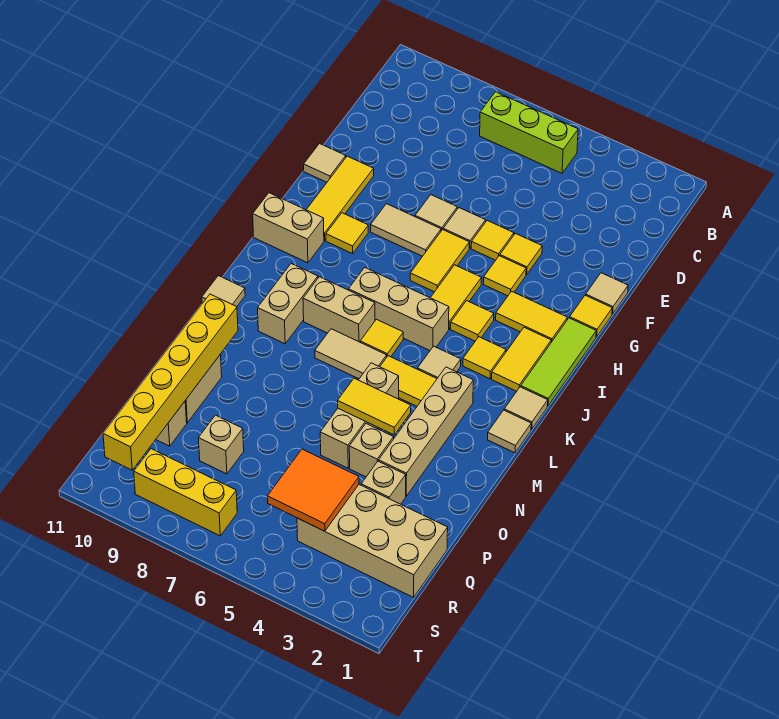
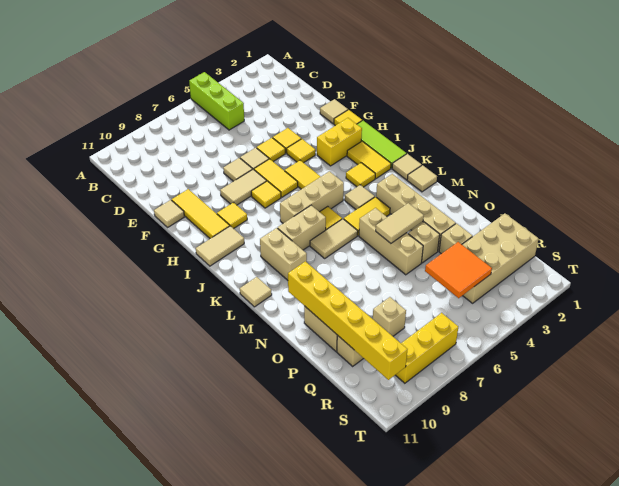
lime brick B5:B7 level 1 -> lime brick A5:C5 level 1
yellow tile H2:H3 level 1 -> yellow brick H2:H3 level 1
yellow tile I4 level 1 -> yellow tile H7 level 1
tan brick I10:I11 level 1 -> tan tile I10:I11 level 1
yellow tile N4:N5 level 2 -> tan tile N4:N5 level 2

